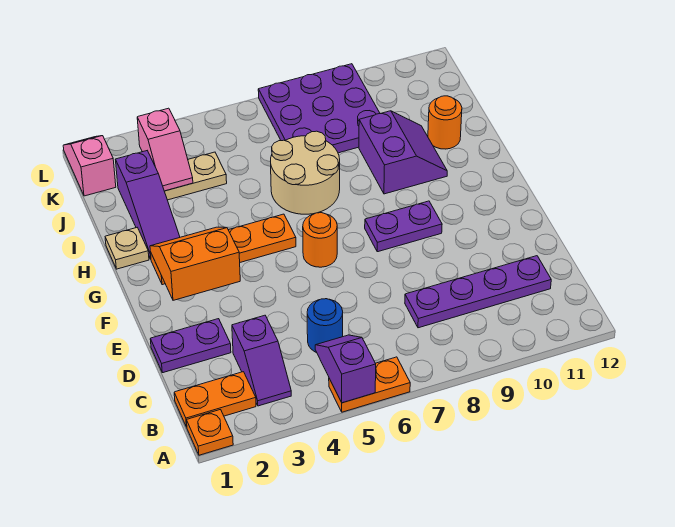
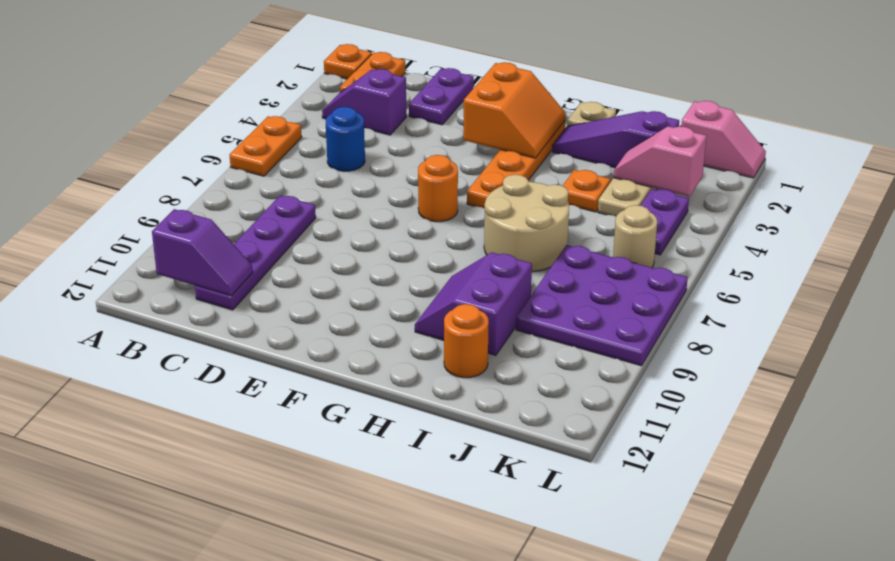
purple slope A5:B5 level 2 top A -> purple slope B11:C11 level 2 top B
purple plate F8:F9 level 1 -> purple plate K4:K5 level 1
purple slope H9:I10 level 1 top 9 -> purple slope H9:I10 level 1 top I
none -> orange plate I4 level 1
none -> tan round brick K6 level 1

